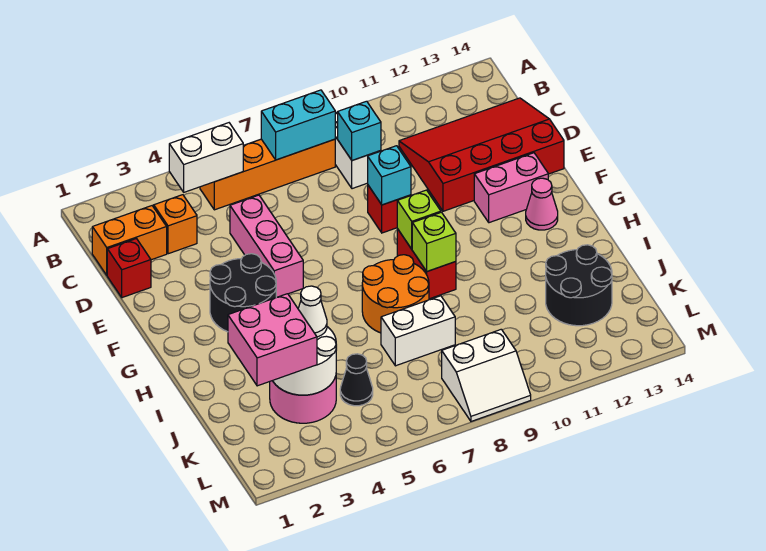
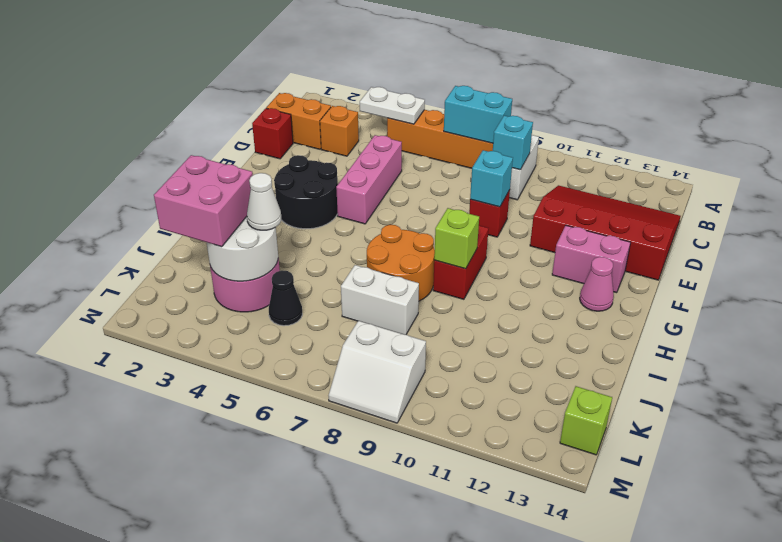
white brick B4:B5 level 2 -> white plate B4:B5 level 2
lime brick G9 level 2 -> lime brick L14 level 1
black round brick J12:K13 level 1 -> none

